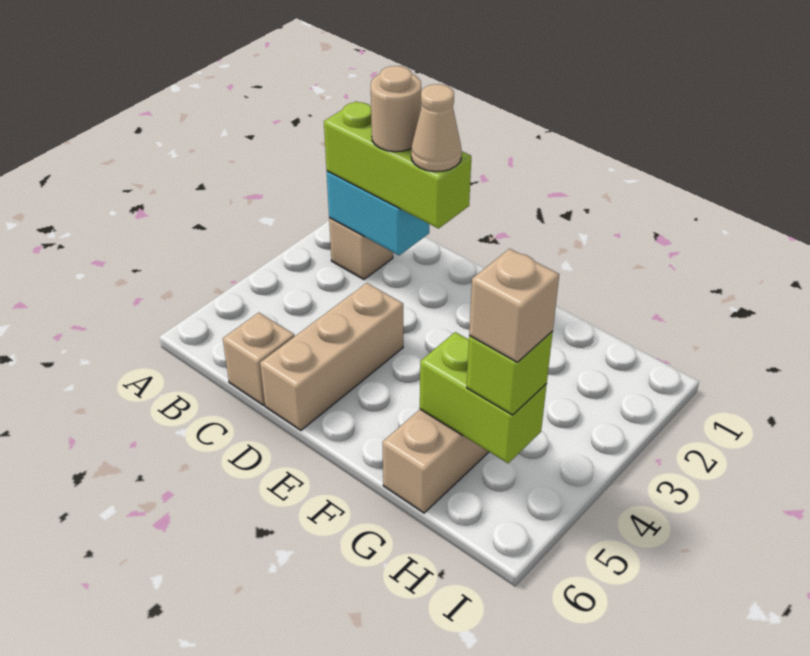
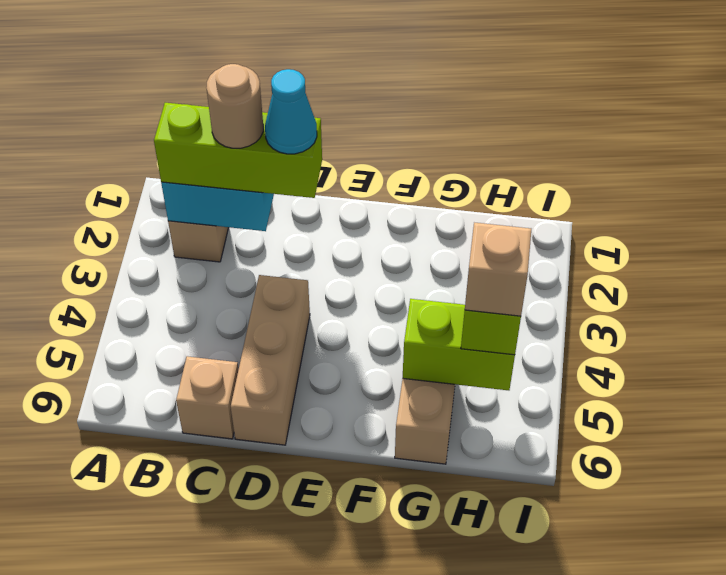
tan cone D2 level 4 -> cyan cone D2 level 4

